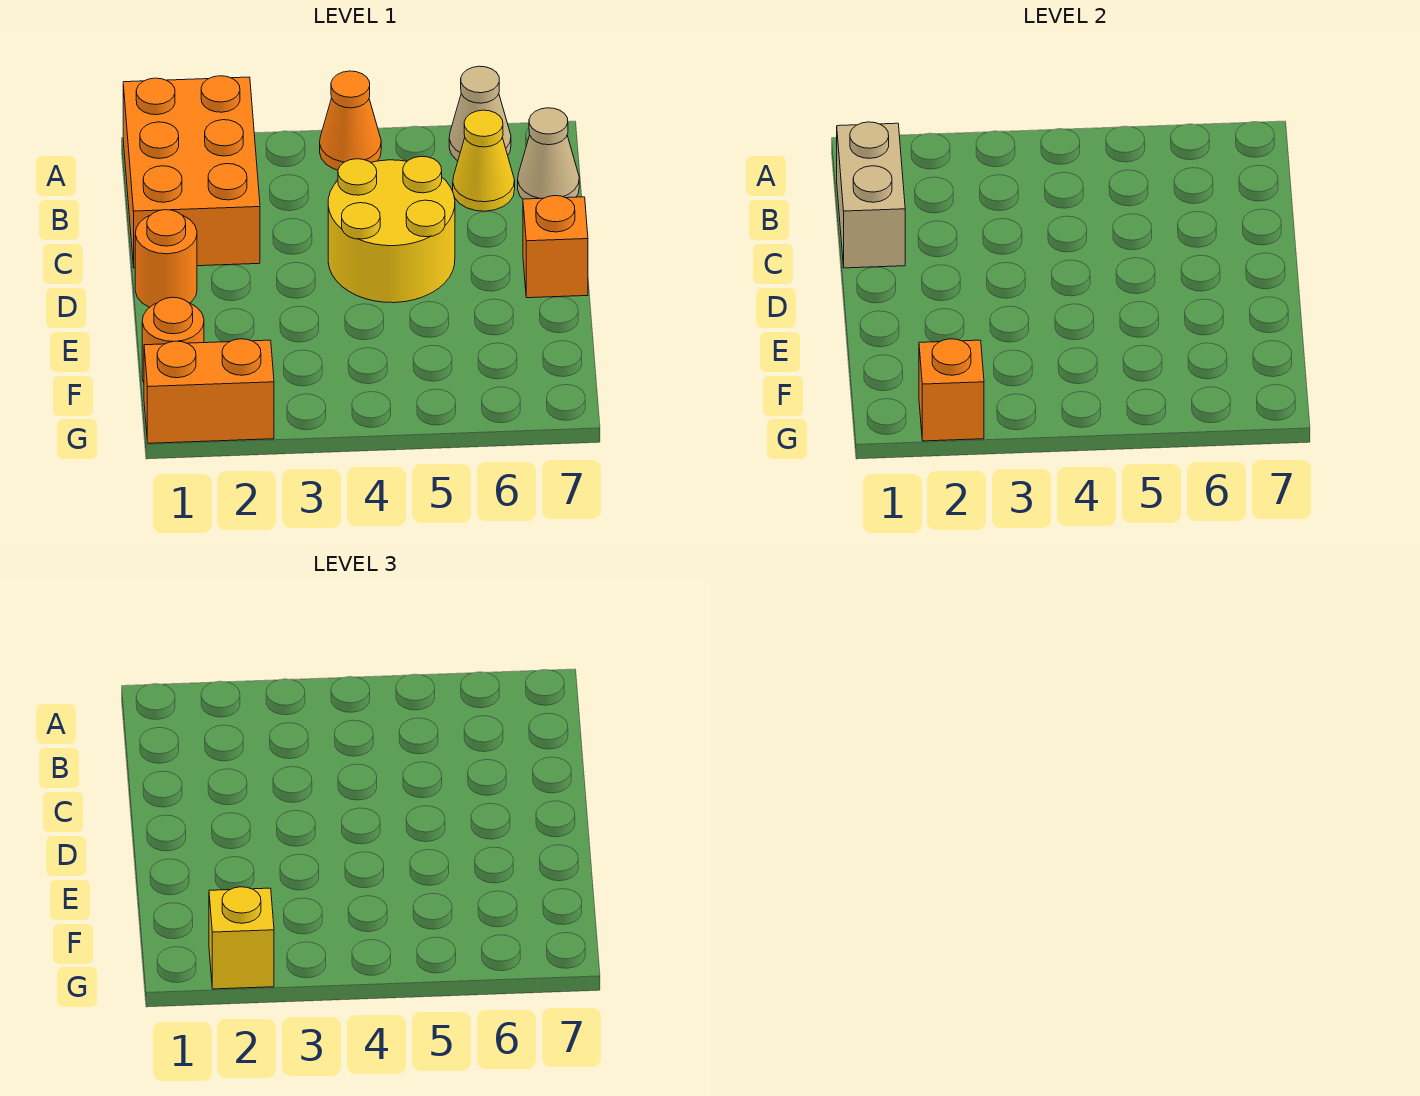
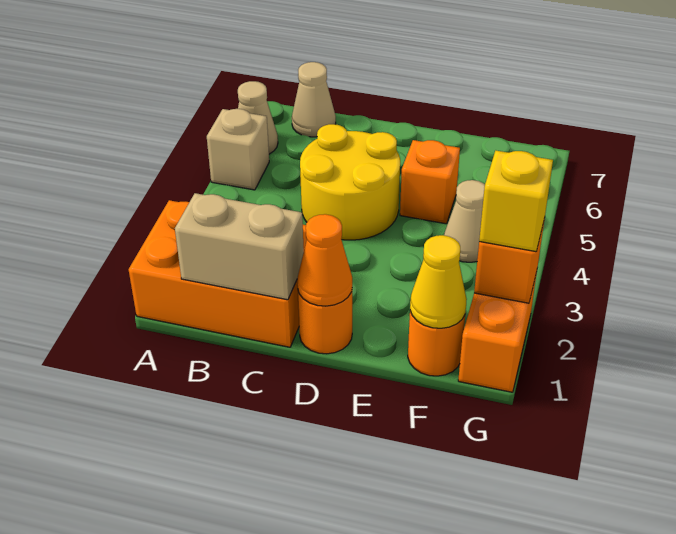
orange cone A4 level 1 -> orange cone D1 level 2
none -> tan brick A5 level 1
yellow cone B6 level 1 -> yellow cone F1 level 2
orange brick D7 level 1 -> orange brick E5 level 1
none -> tan cone F4 level 1

